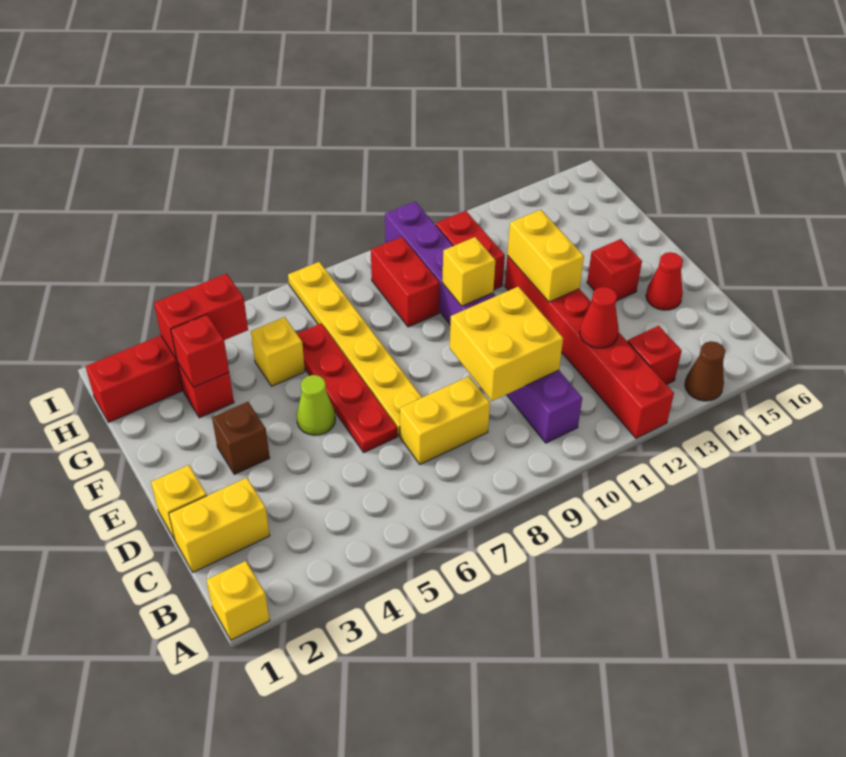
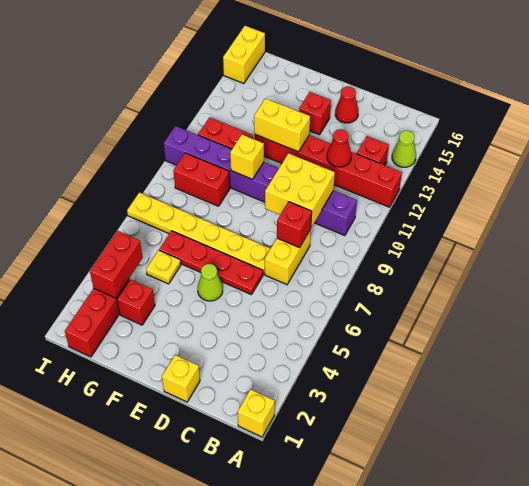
brown cone A14 level 1 -> lime cone A14 level 1
yellow brick C1:C2 level 1 -> yellow brick I15:I16 level 1
brown brick E3 level 1 -> none
red brick G3 level 2 -> red brick C8 level 2
yellow brick G5 level 1 -> yellow plate G5 level 1

